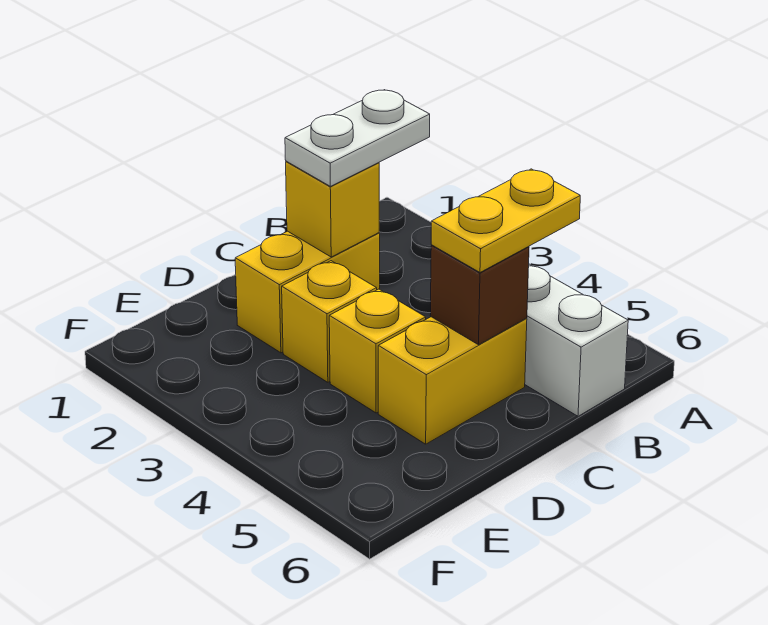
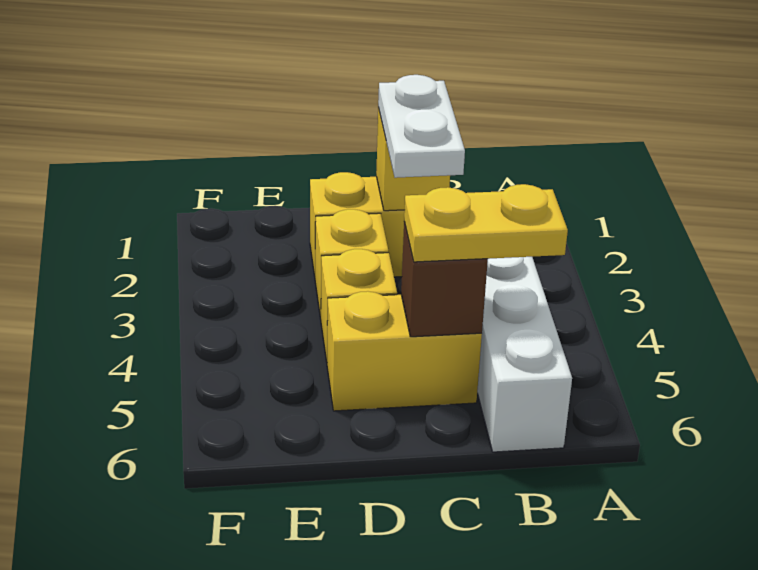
white plate B2:C2 level 3 -> white plate C2:C3 level 3

